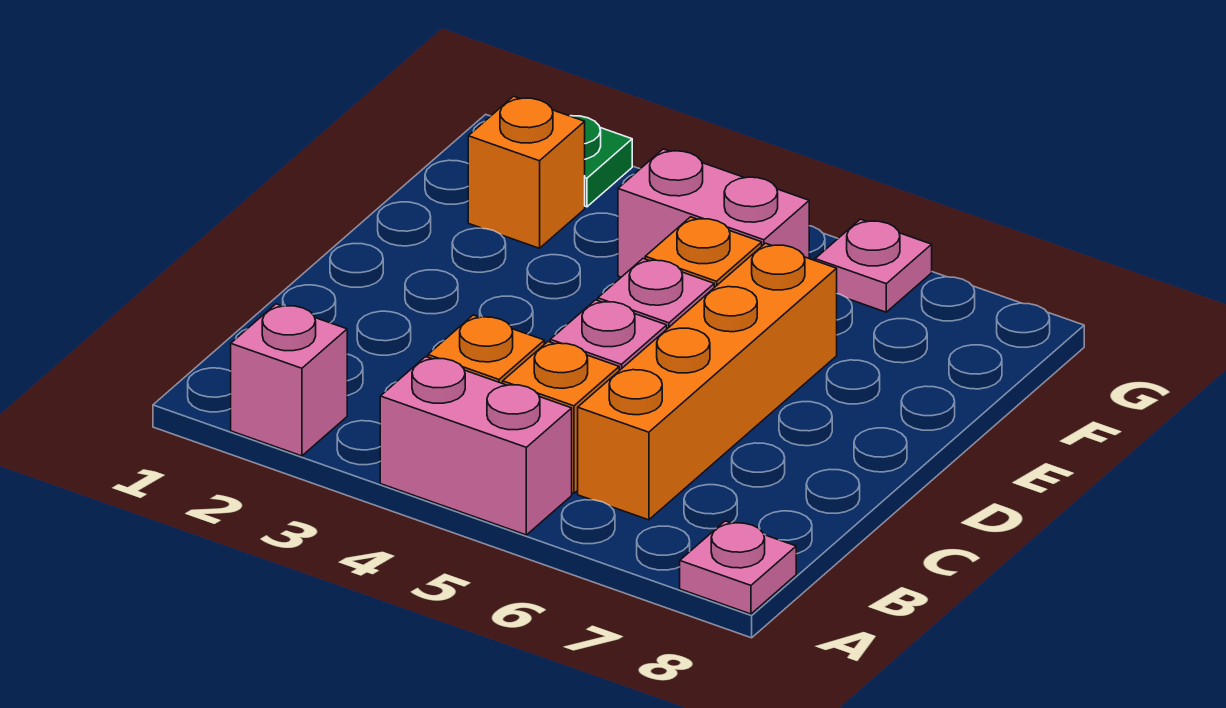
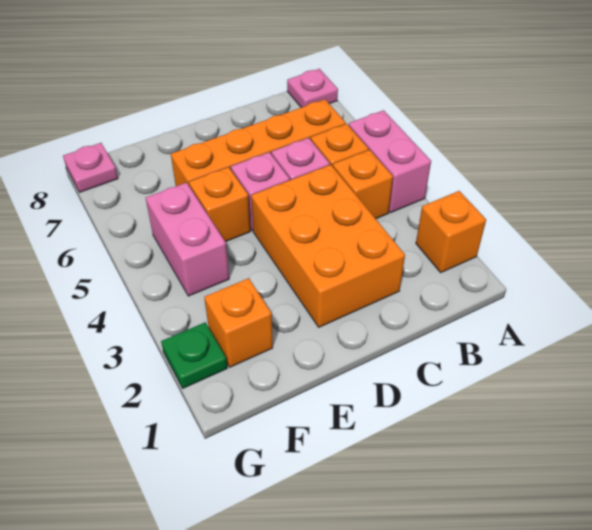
pink brick A2 level 1 -> orange brick A2 level 1
none -> orange brick C2:D4 level 1
pink plate G6 level 1 -> pink plate G8 level 1

